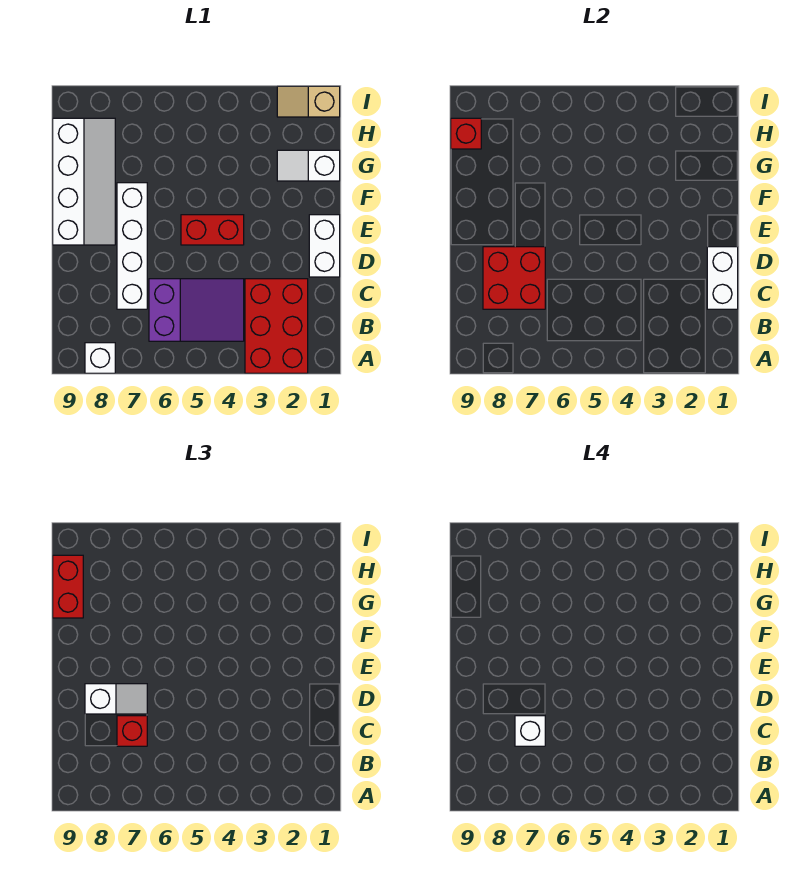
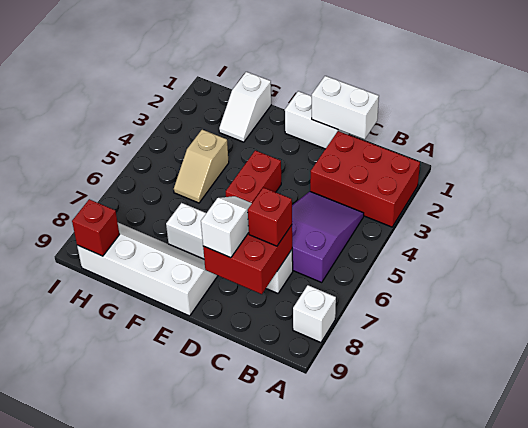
white brick C7 level 4 -> none
red brick G9:H9 level 3 -> none
tan slope I1:I2 level 1 top 1 -> tan slope G4:G5 level 1 top 4

